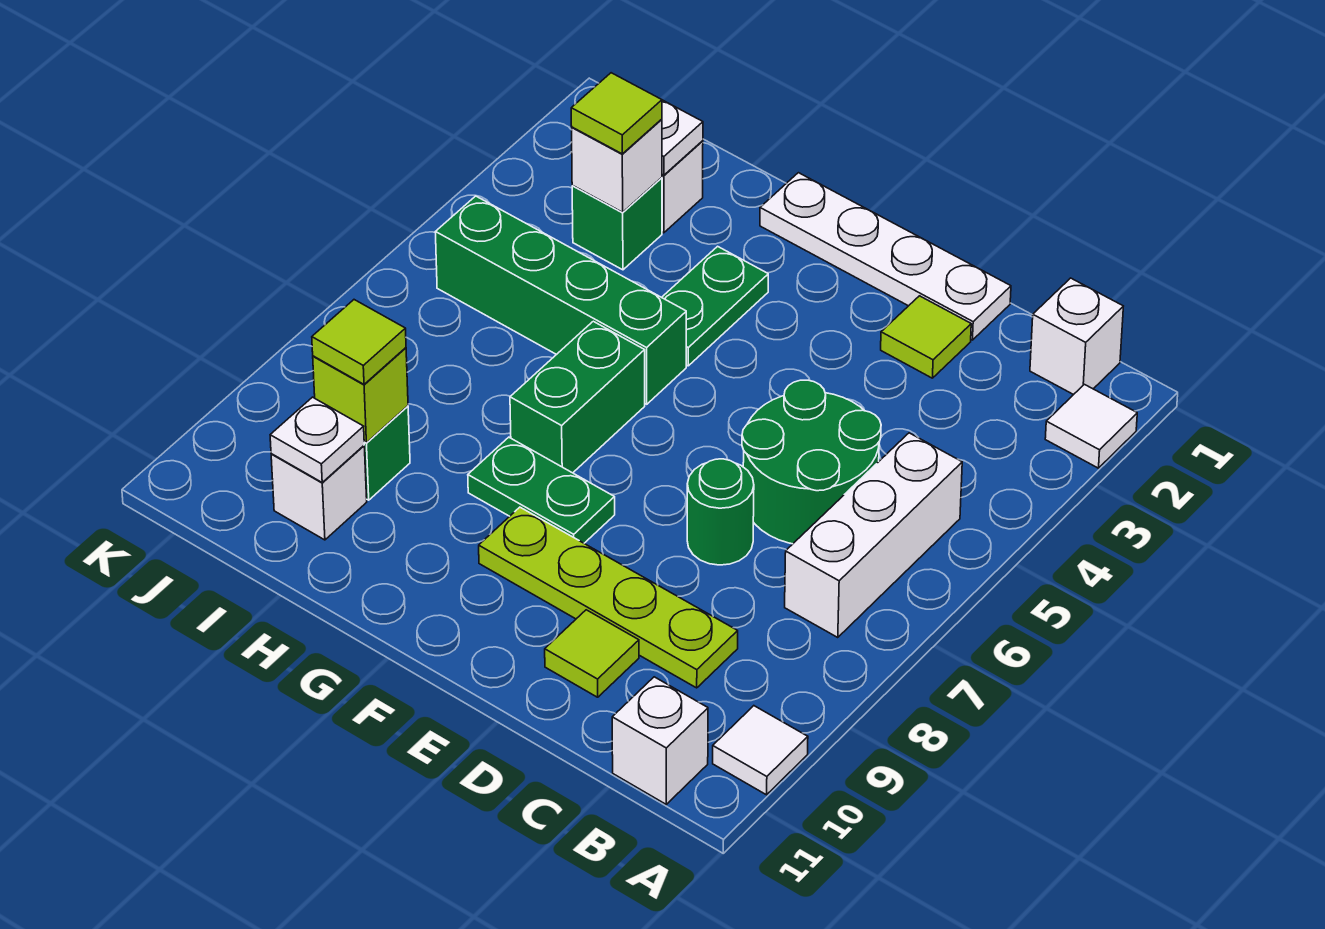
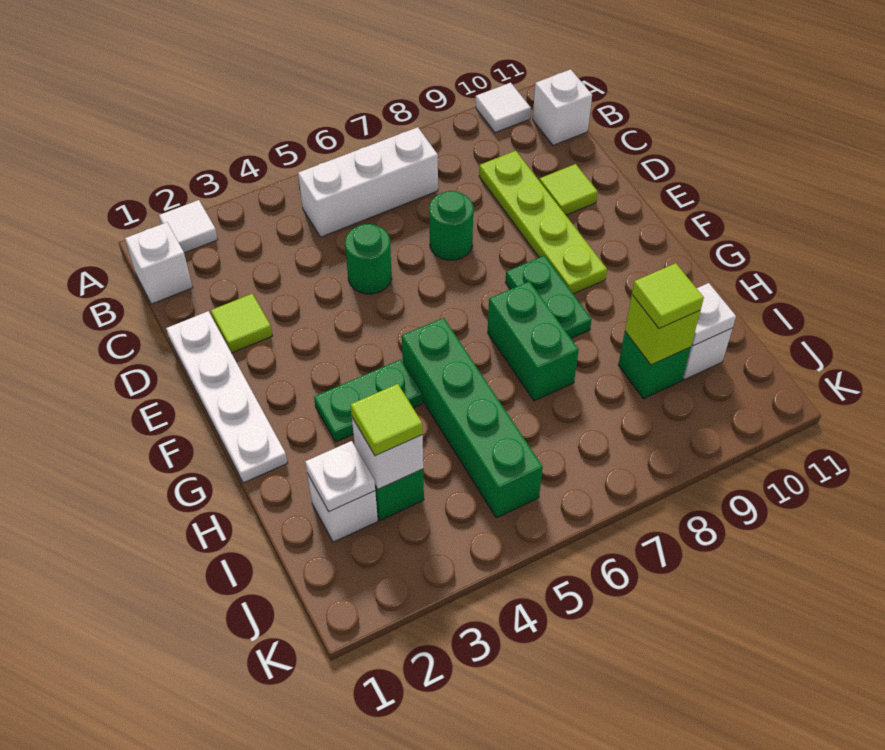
green round brick C5:D6 level 1 -> green round brick D5 level 1
green brick G6:G7 level 1 -> green brick G7:H7 level 1

